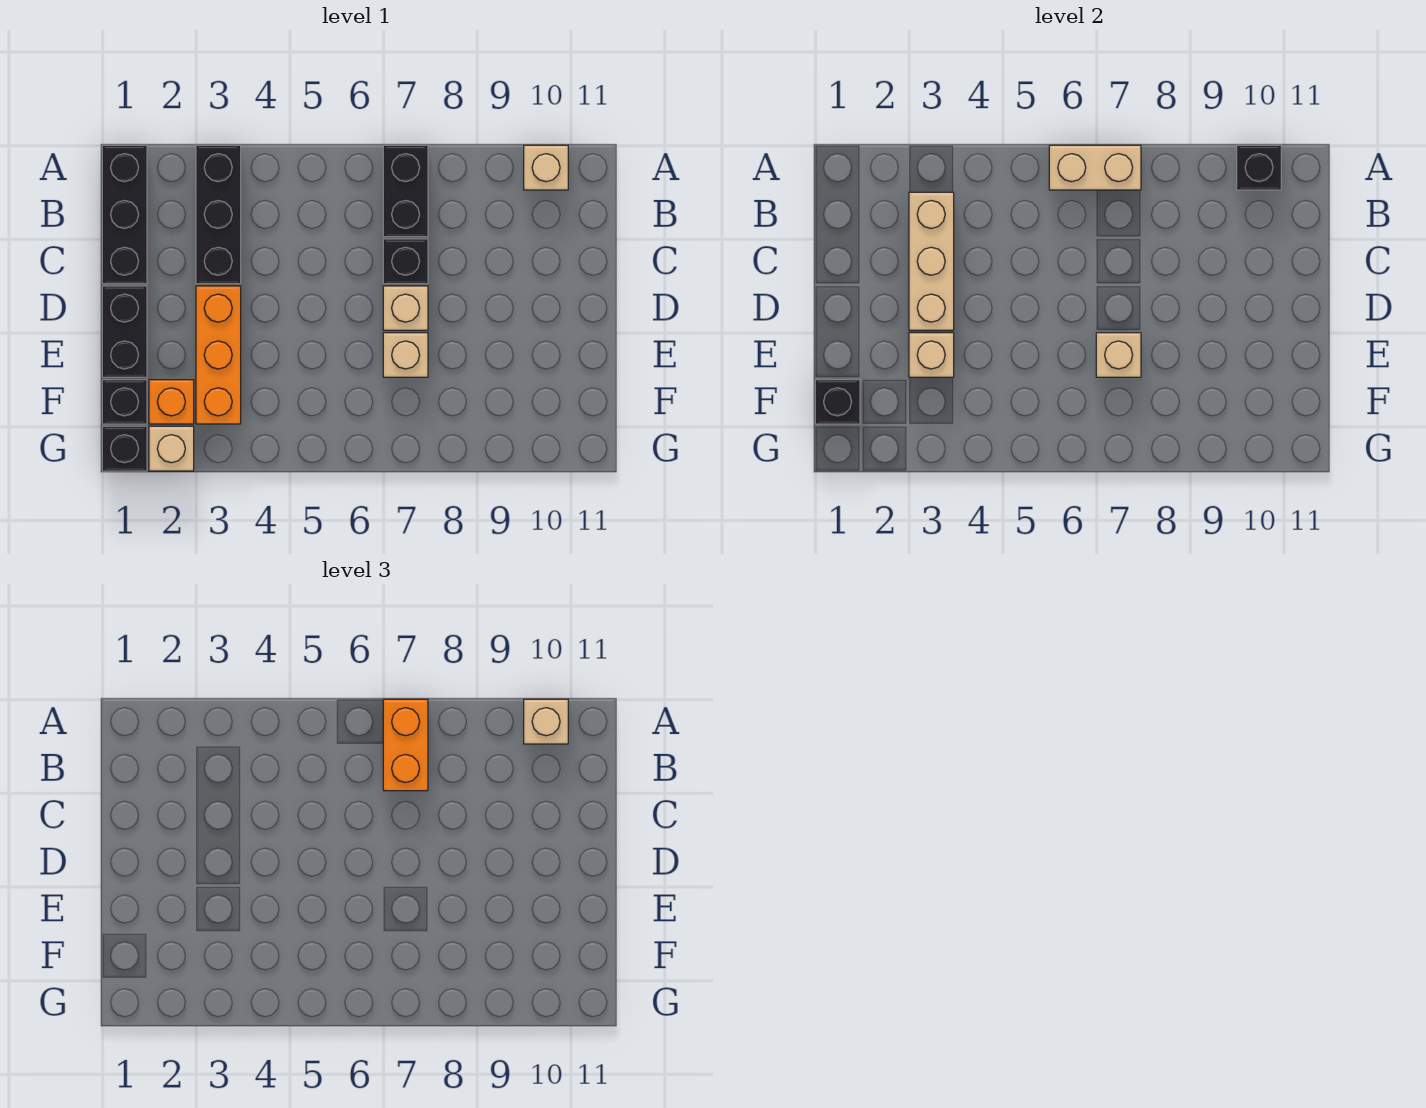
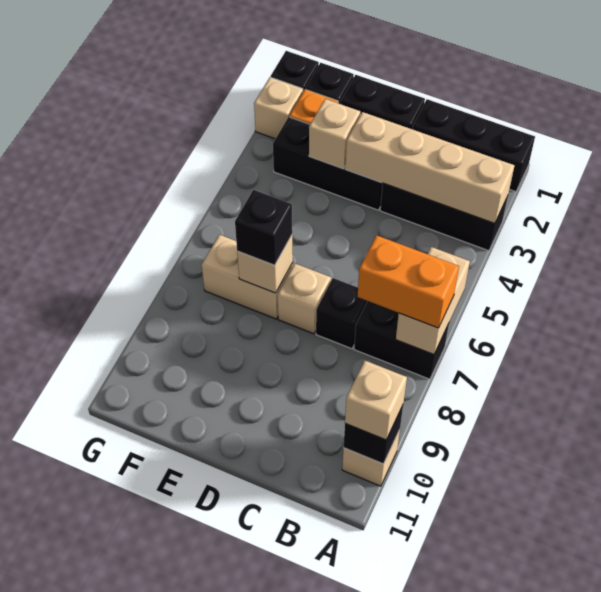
tan brick B3:D3 level 2 -> tan brick A3:D3 level 2
orange brick D3:F3 level 1 -> black brick D3:F3 level 1
tan brick E7 level 1 -> tan brick E7:F7 level 1
black brick F1 level 2 -> black brick E7 level 3

